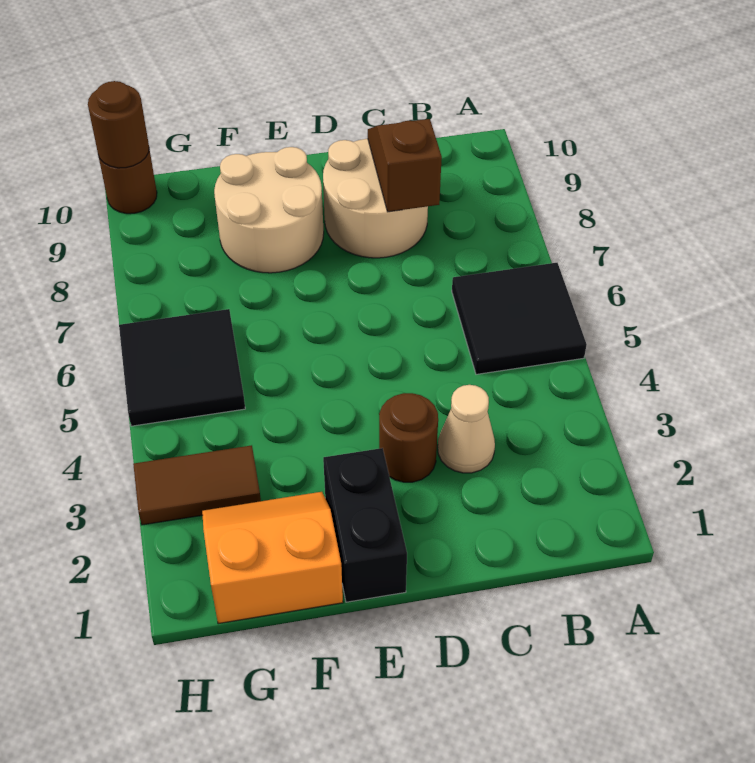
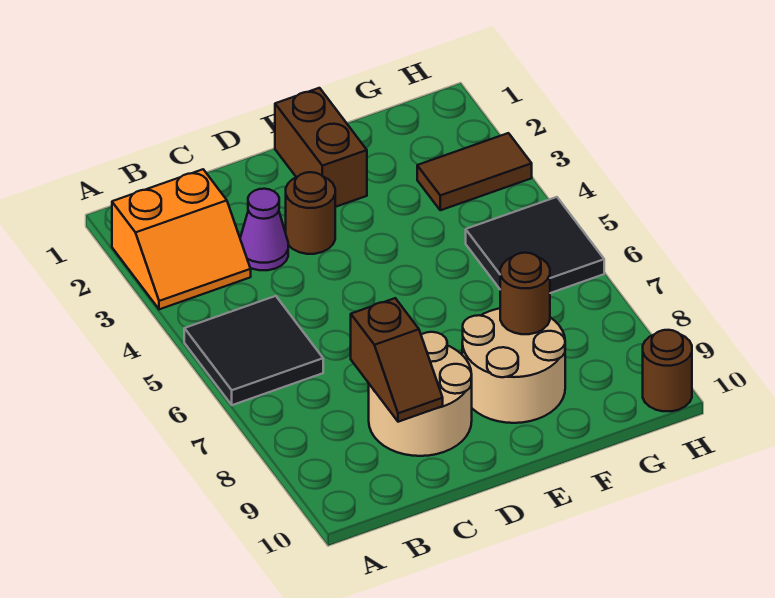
tan cone C3 level 1 -> purple cone C3 level 1
black brick E1:E2 level 1 -> brown brick E1:E2 level 1
orange slope F1:G2 level 1 top 1 -> orange slope A2:B3 level 1 top 2
brown round brick H10 level 2 -> brown round brick F8 level 2

